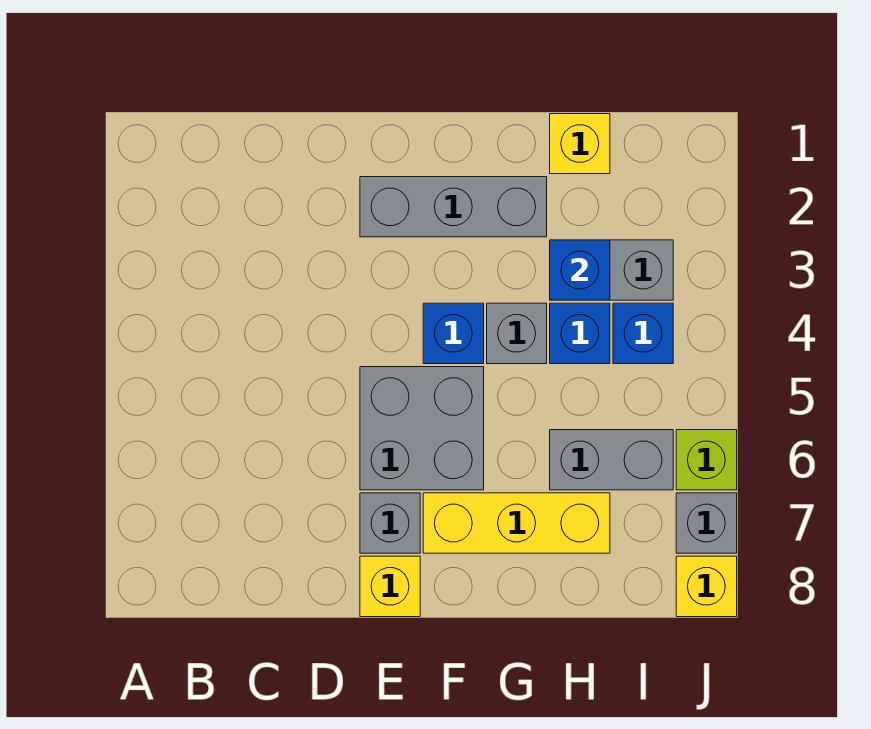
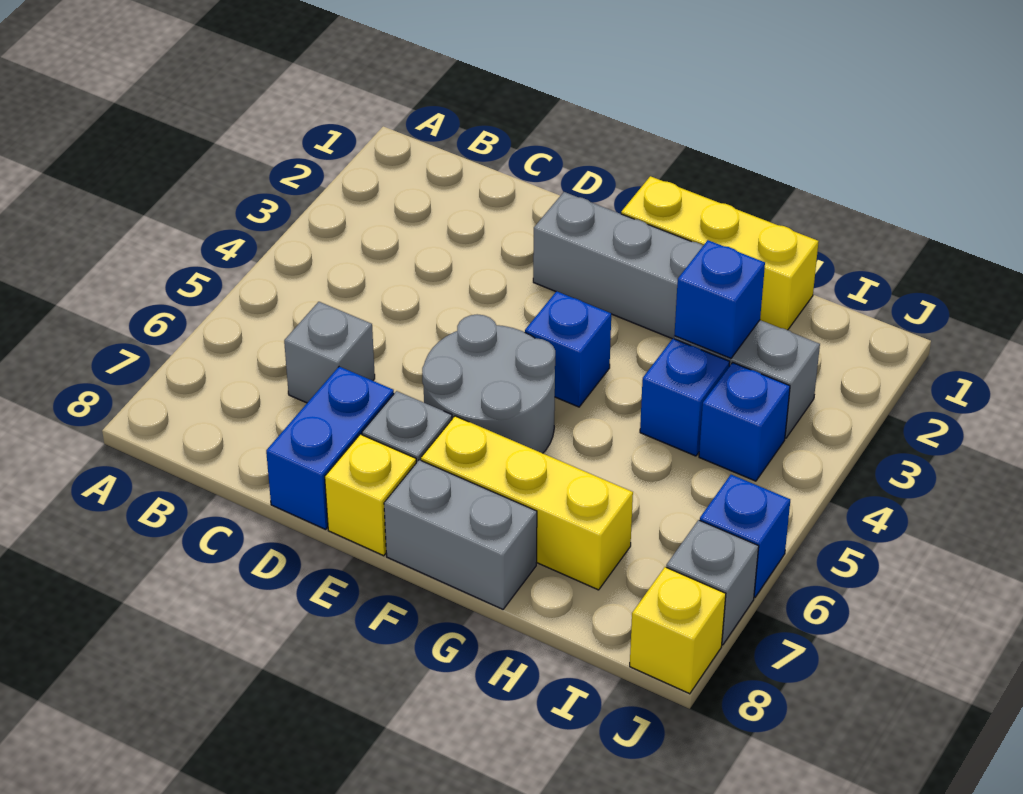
none -> blue brick D7:D8 level 1
grey brick E5:F6 level 1 -> grey round brick E5:F6 level 1
grey brick G4 level 1 -> grey brick C6 level 1
yellow brick H1 level 1 -> yellow brick F1:H1 level 1
grey brick H6:I6 level 1 -> grey brick F8:G8 level 1
lime brick J6 level 1 -> blue brick J6 level 1

